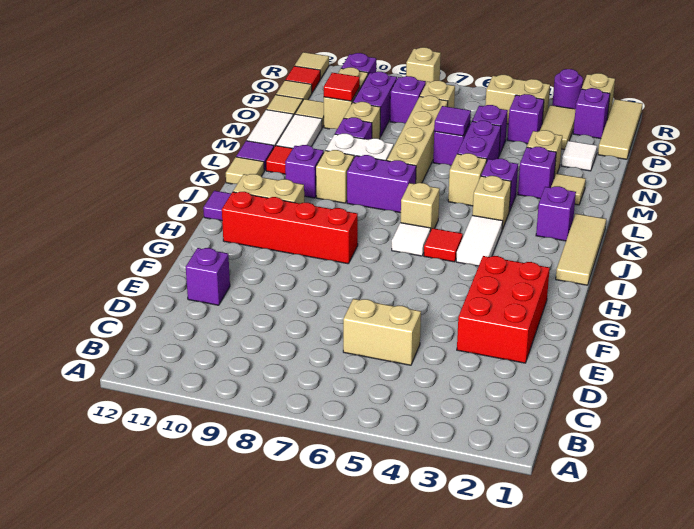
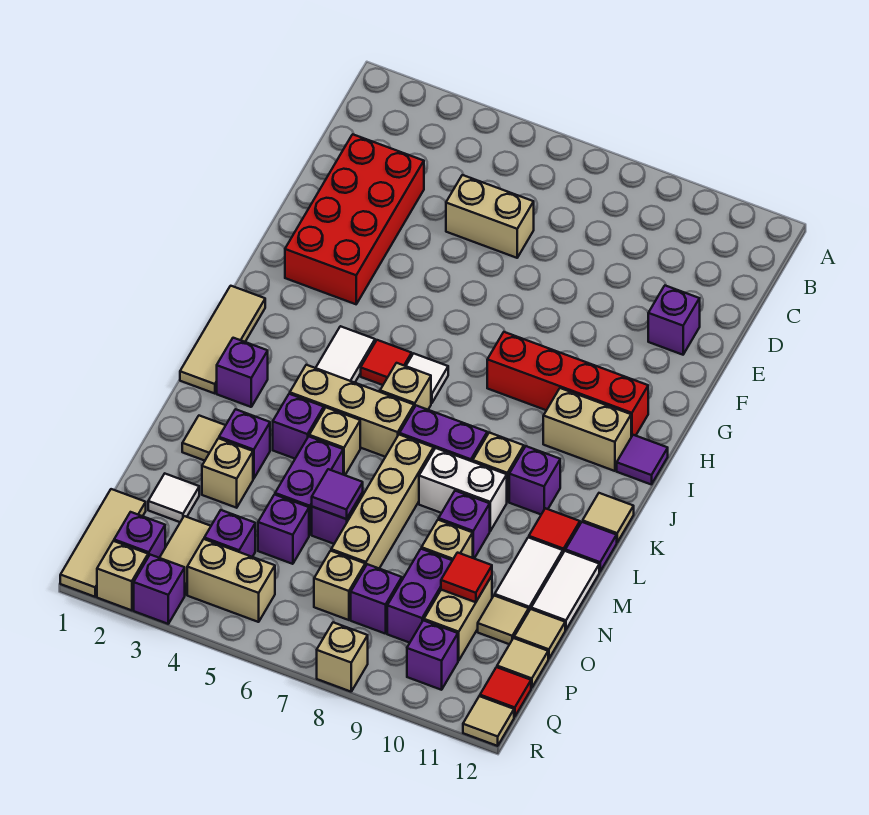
red brick E2:G3 level 1 -> red brick D2:G3 level 1
tan brick K4 level 1 -> tan brick K4:K6 level 1
purple round brick R3 level 1 -> purple brick R3 level 1

